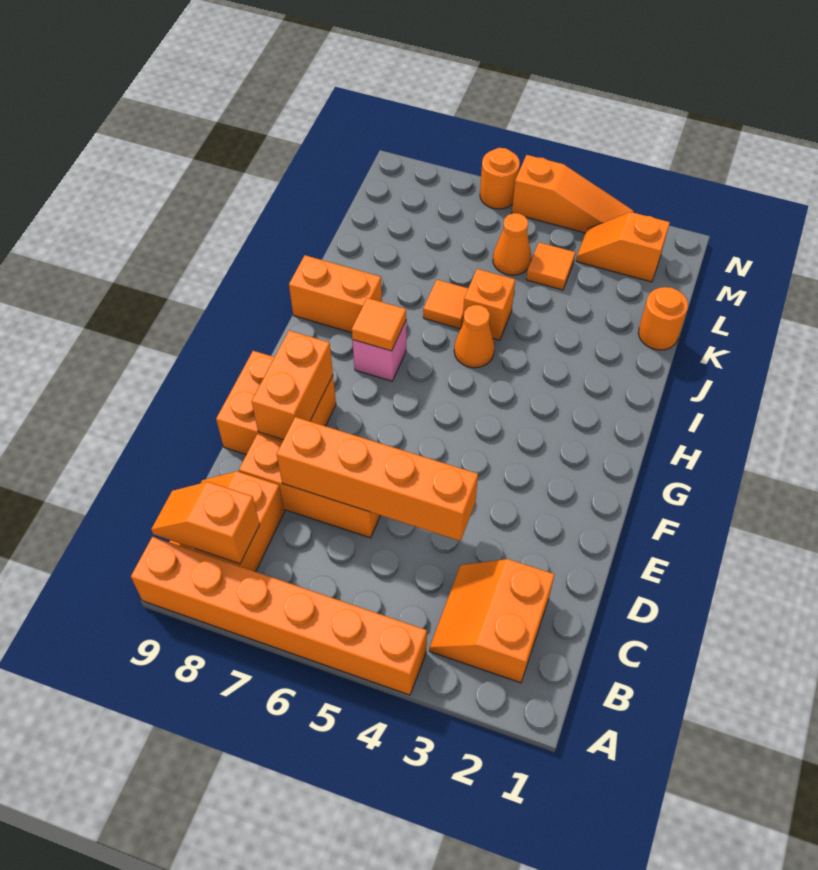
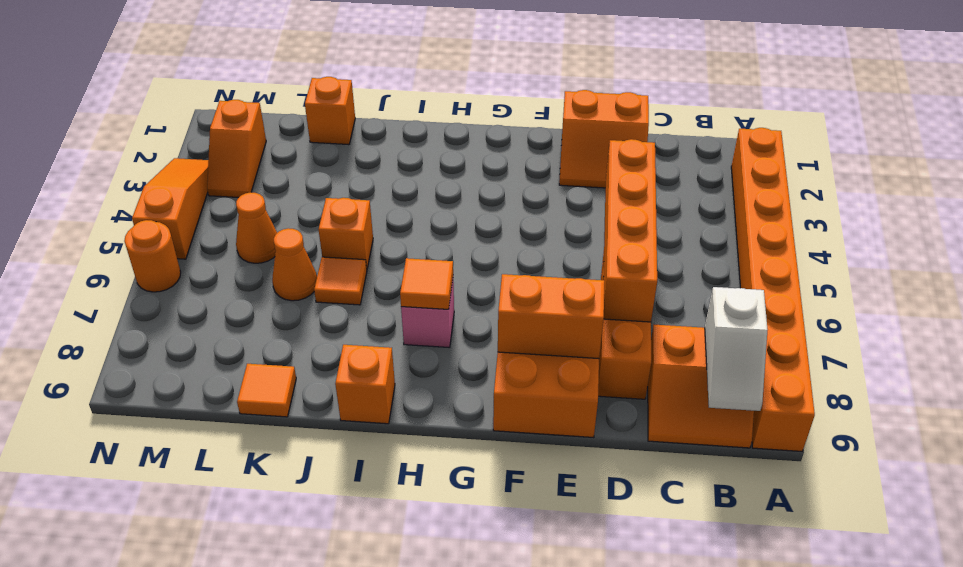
orange brick A4:A9 level 1 -> orange brick A2:A9 level 1
orange slope B2:C3 level 1 top 2 -> orange slope D1:E2 level 1 top 1
orange slope B8:B9 level 2 top 8 -> white slope B8:B9 level 2 top 8
orange cone I5 level 1 -> orange cone K6 level 1
orange brick I8:I9 level 1 -> orange brick I9 level 1
orange round brick K1 level 1 -> orange brick K1 level 1
orange tile L4 level 1 -> orange tile K9 level 1

